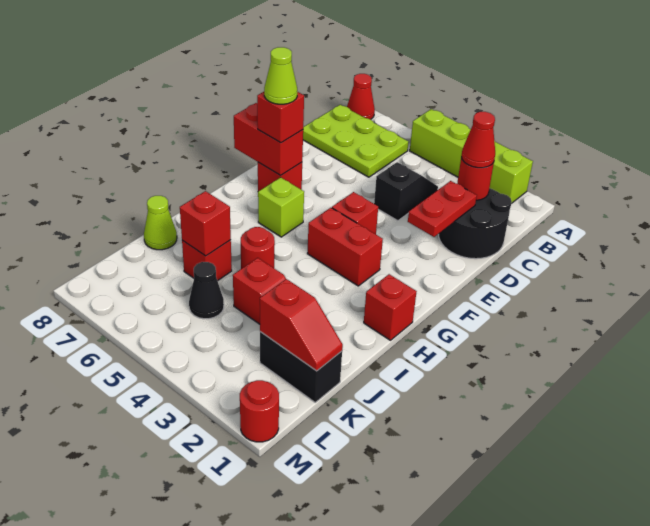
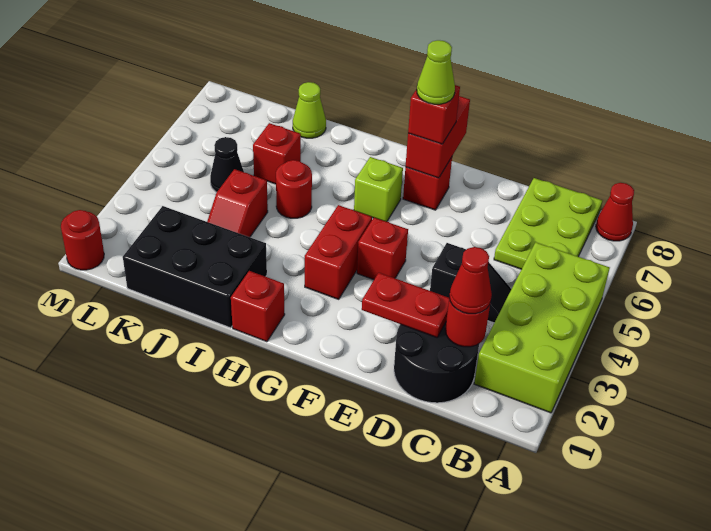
lime brick A2:A5 level 1 -> lime brick A2:B5 level 1
red brick J6 level 2 -> none
black brick K1:K2 level 1 -> black brick I1:K2 level 1
red slope K1:K2 level 2 top 2 -> none

